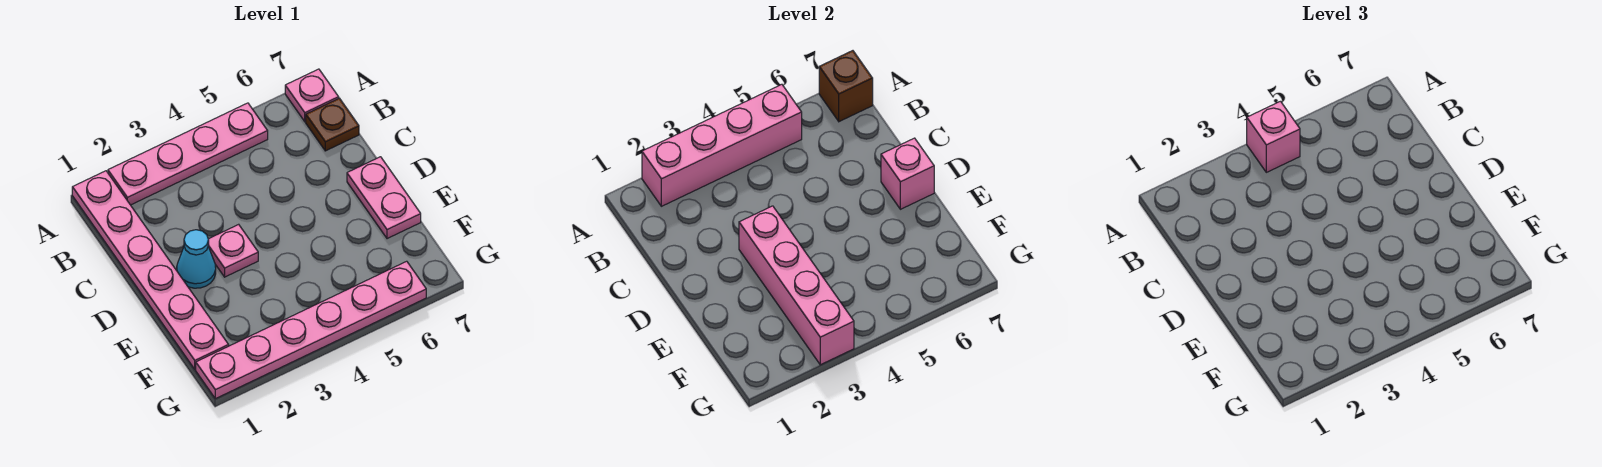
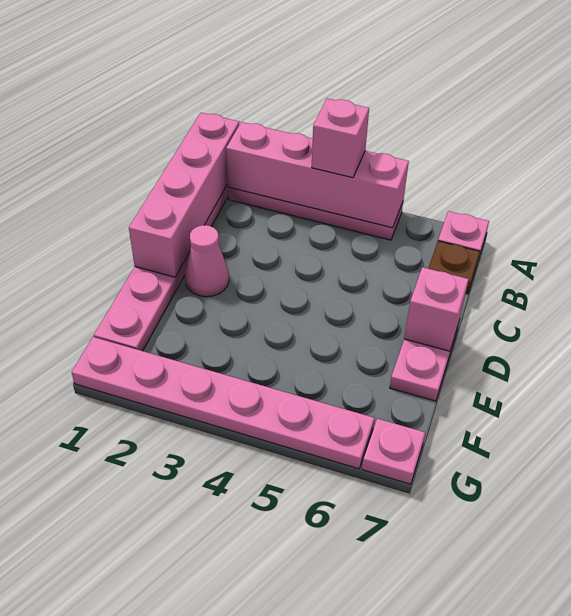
brown brick A7 level 2 -> none
cyan cone D2 level 1 -> pink cone D2 level 1
pink plate D3 level 1 -> pink plate G7 level 1
pink brick D3:G3 level 2 -> pink brick A1:D1 level 2

